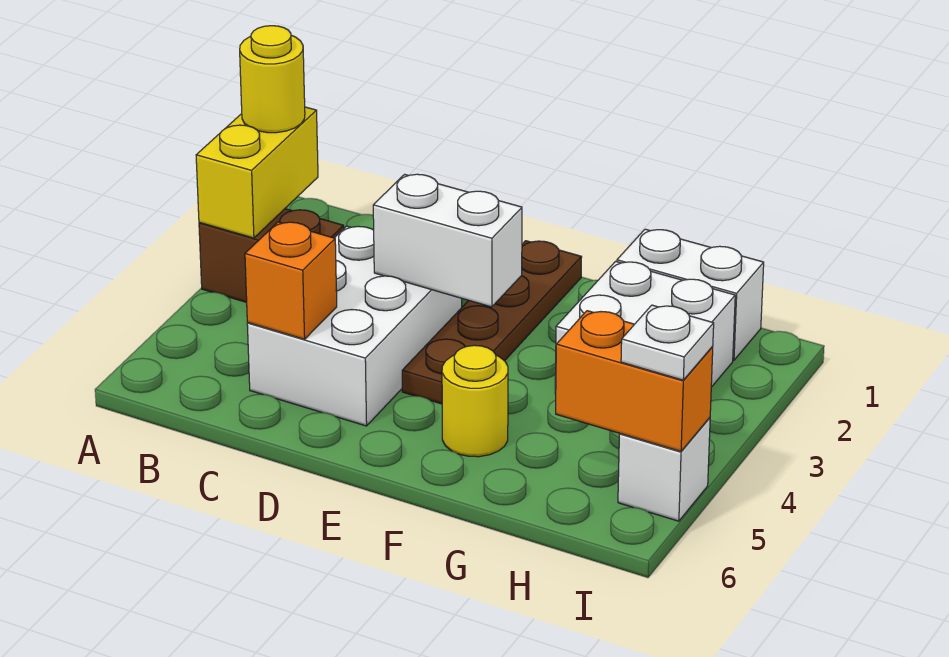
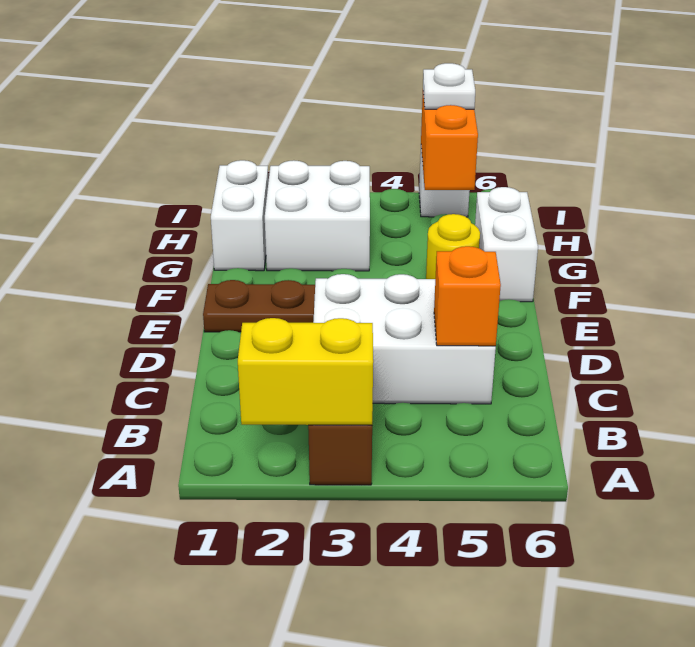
yellow round brick A2 level 3 -> none
white brick D3:E3 level 2 -> white brick F6:G6 level 1

